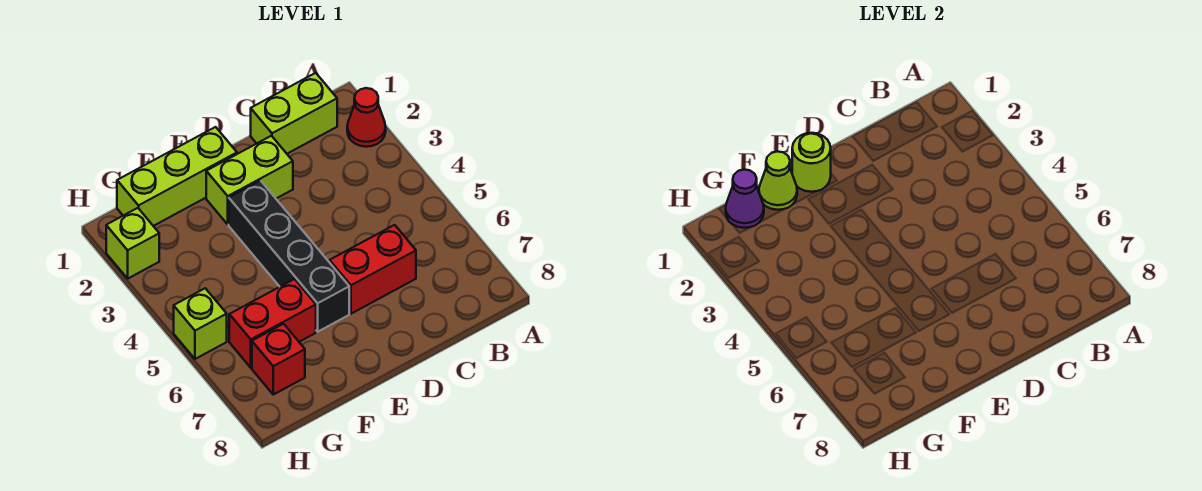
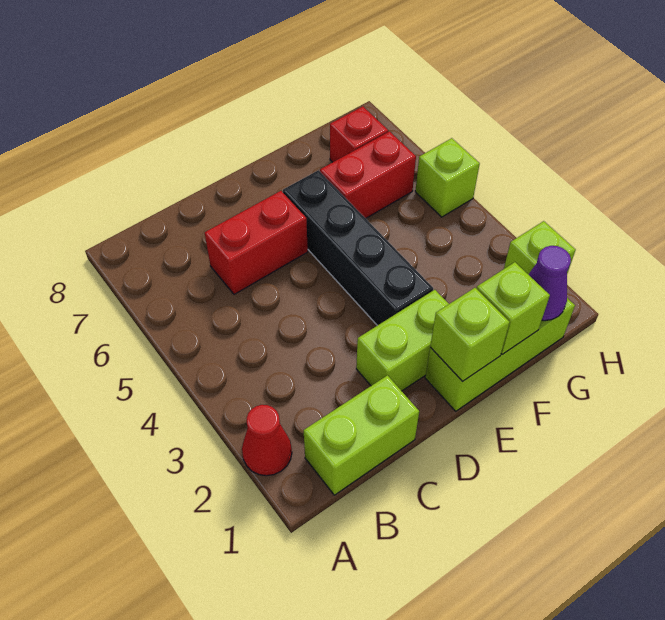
lime round brick E1 level 2 -> lime brick E1 level 2
lime cone F1 level 2 -> lime brick F1 level 2

